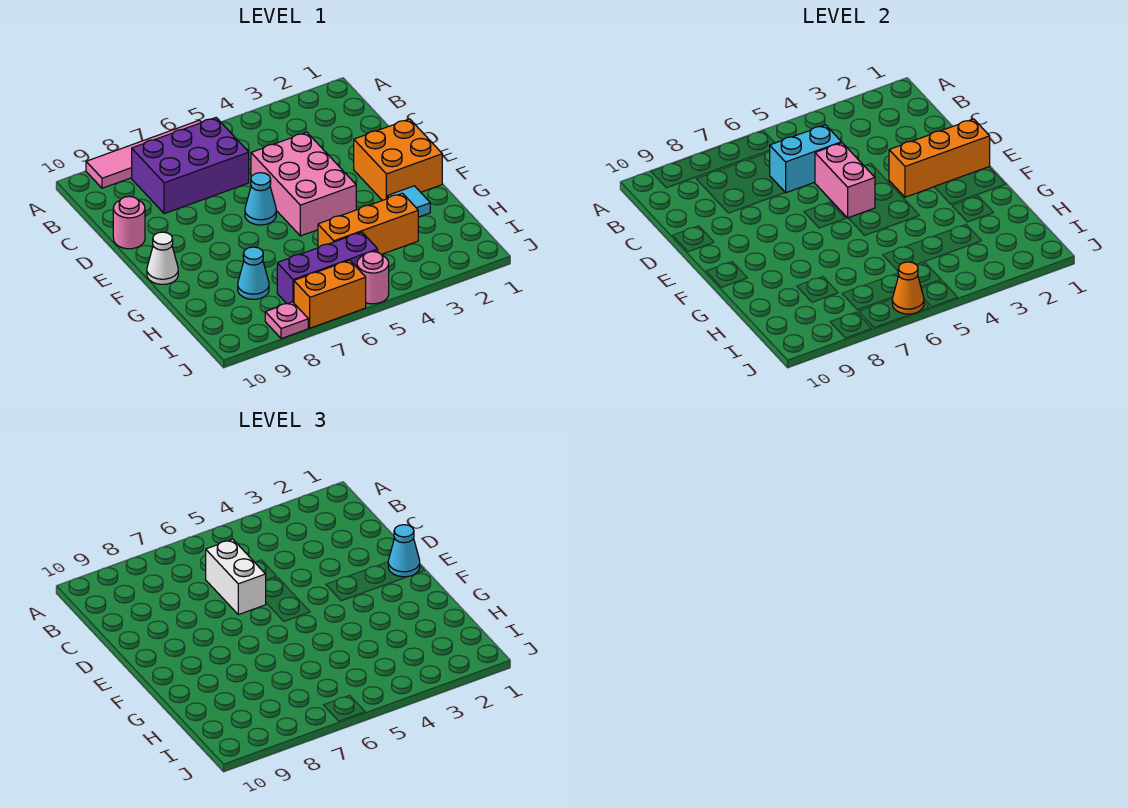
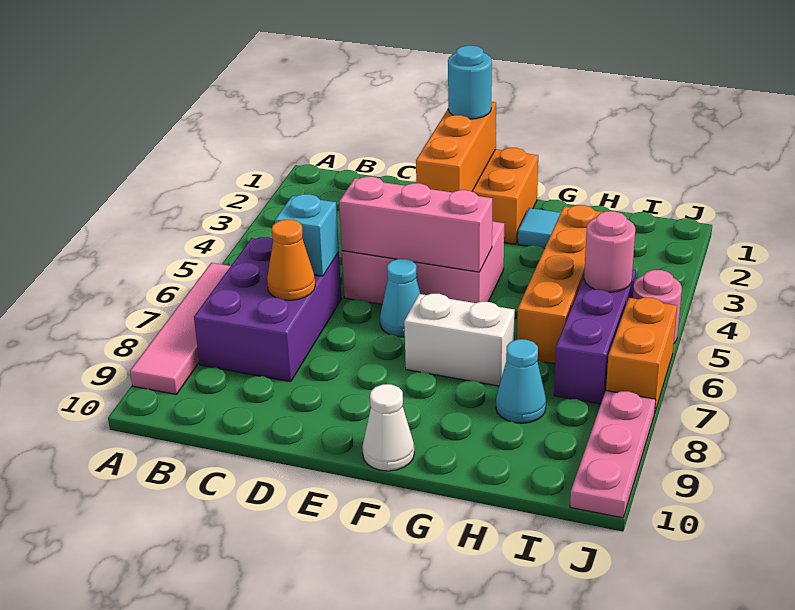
cyan brick C5:C6 level 2 -> cyan brick C6 level 2
white brick C6:D6 level 3 -> white brick F7:G7 level 1
pink brick D5:E5 level 2 -> pink brick D5:F5 level 2
pink round brick D10 level 1 -> pink round brick I5 level 2
cyan cone E1 level 3 -> cyan round brick E1 level 3
orange brick H3:H5 level 1 -> orange brick H3:H6 level 1
orange cone J6 level 2 -> orange cone C7 level 2
pink plate J8 level 1 -> pink plate J8:J10 level 1

